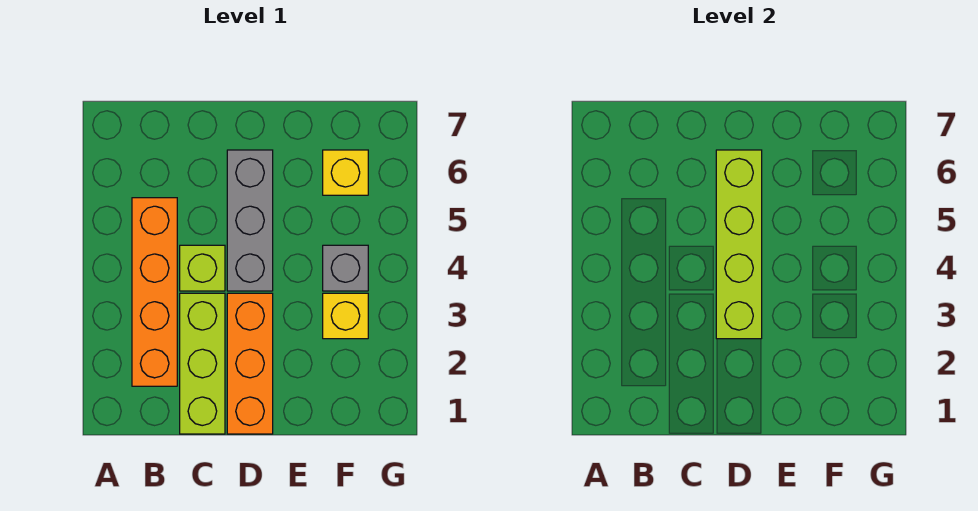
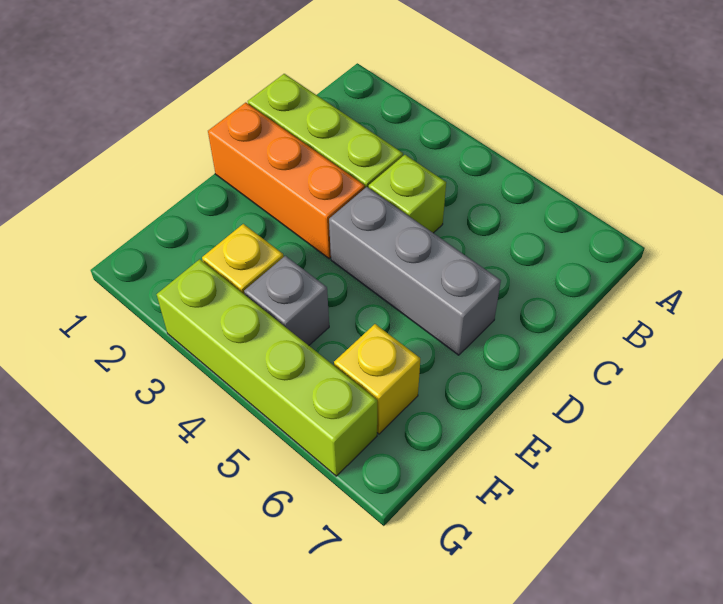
orange brick B2:B5 level 1 -> none
lime brick D3:D6 level 2 -> lime brick G3:G6 level 1

